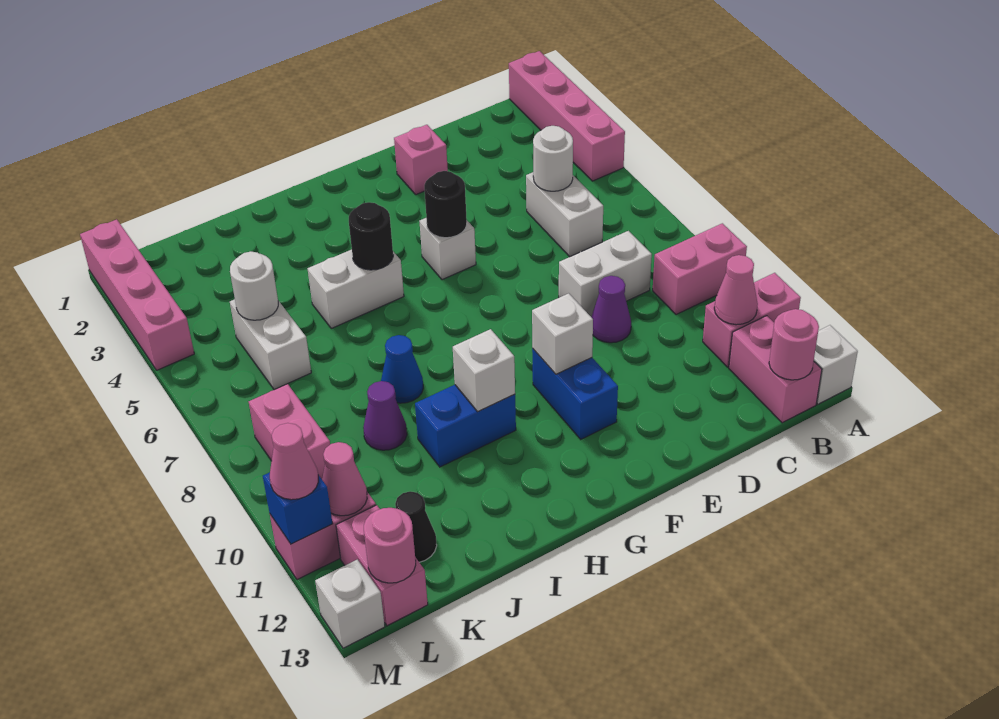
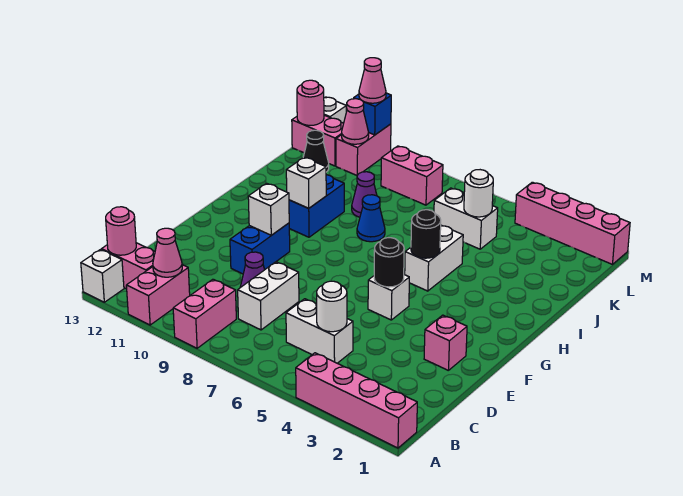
blue brick F10:F11 level 1 -> blue brick E10:F10 level 1

